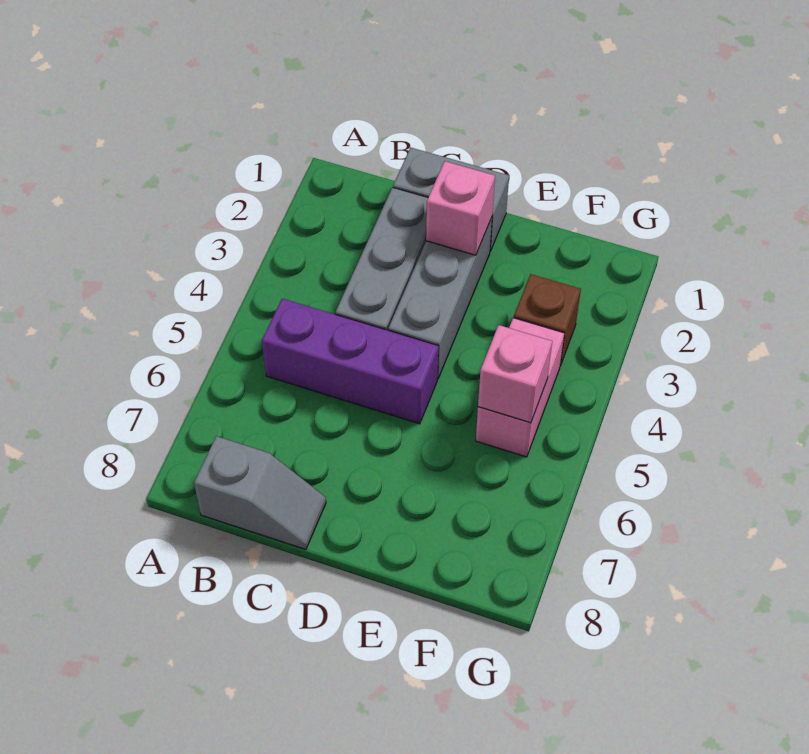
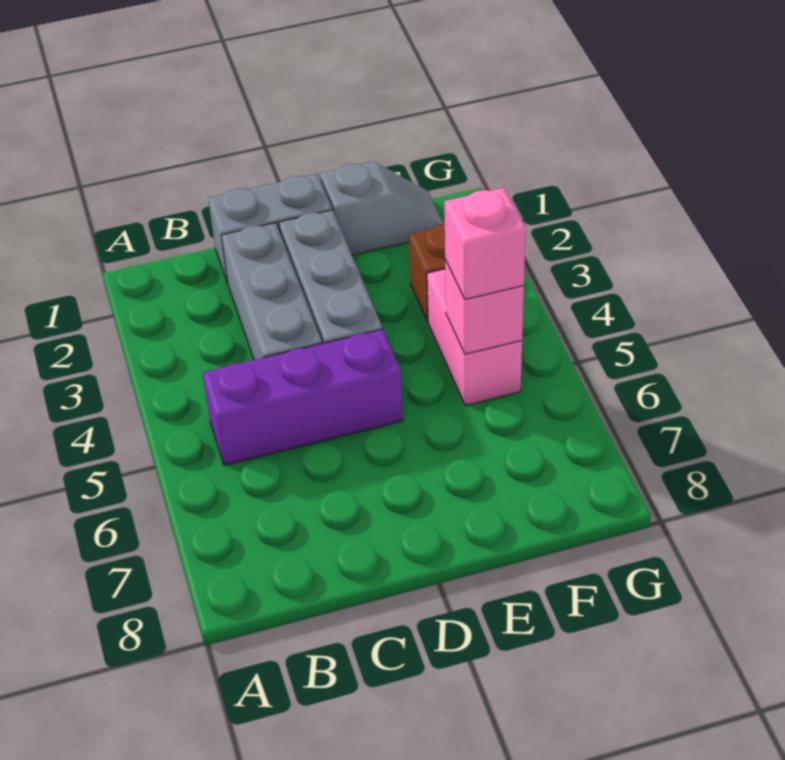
grey slope B8:C8 level 1 top B -> grey slope E1:F1 level 1 top E
pink brick D2 level 2 -> pink brick F5 level 3

